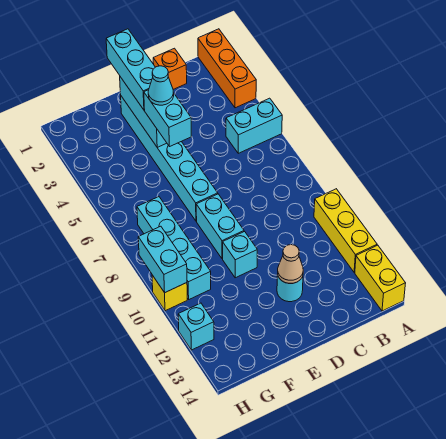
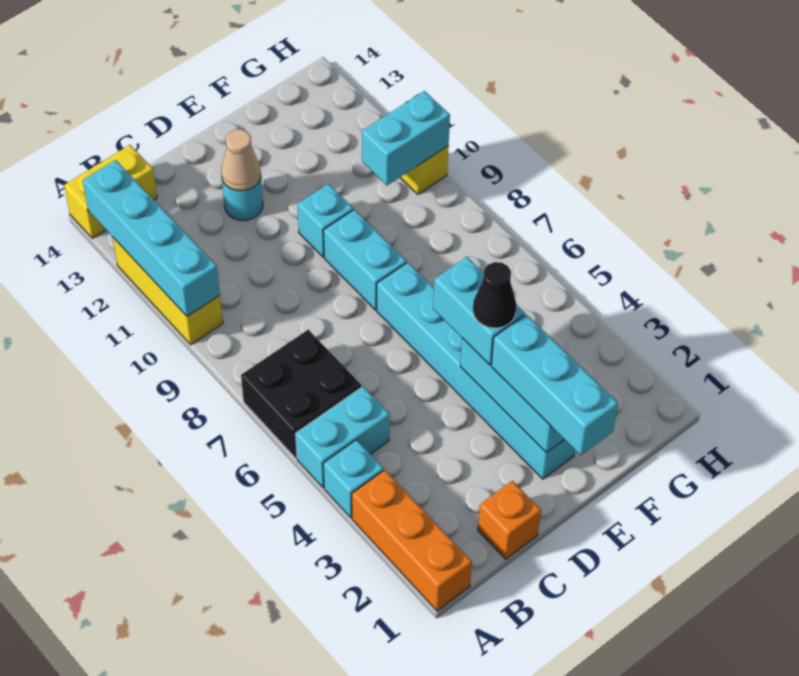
none -> black brick A6:B7 level 1
yellow brick A13:A14 level 1 -> yellow brick A14:B14 level 1
cyan cone E4 level 4 -> black cone E4 level 4
cyan brick G7:G10 level 1 -> cyan brick A10:A13 level 2
cyan brick H9:H10 level 2 -> cyan brick G10:H10 level 2
cyan brick H12 level 1 -> cyan brick A4 level 1

